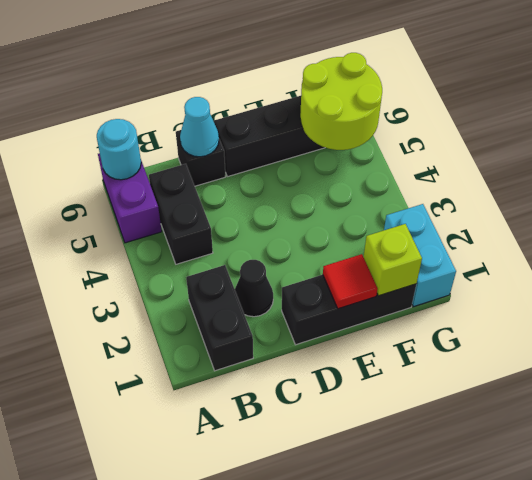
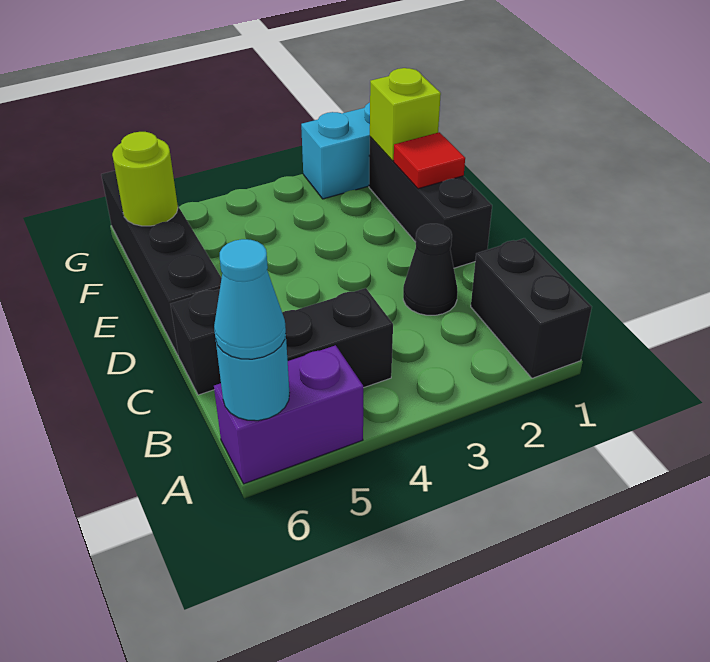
black brick B1:B2 level 1 -> black brick A1:B1 level 1
cyan cone C6 level 2 -> cyan cone A6 level 3
lime round brick F5:G6 level 2 -> lime round brick F6 level 2

